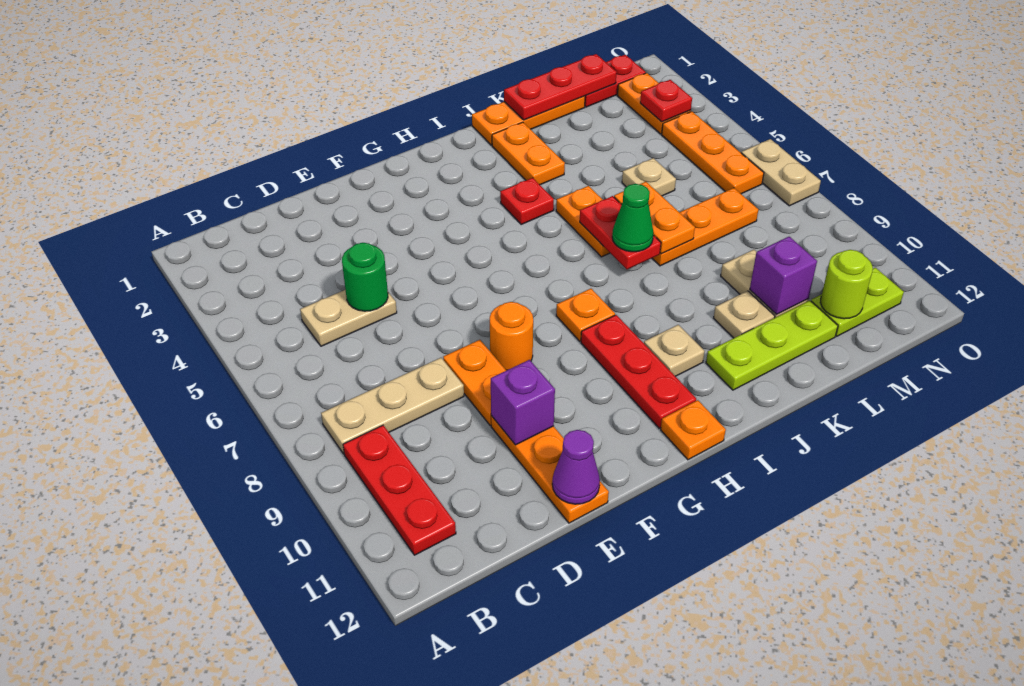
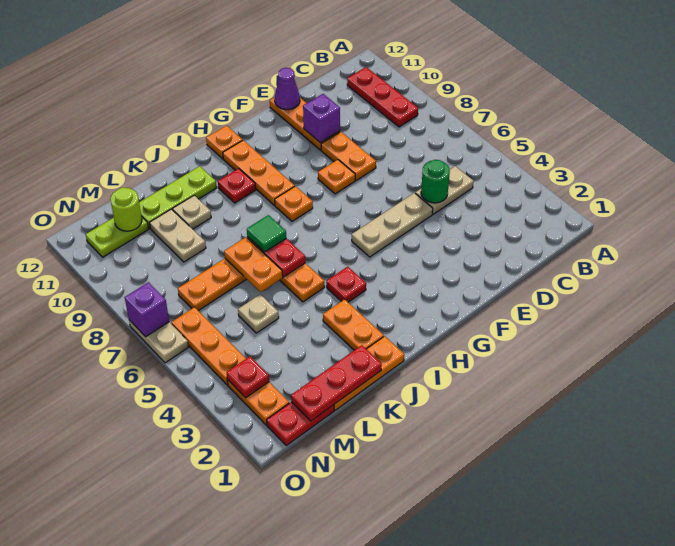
tan plate B8:D8 level 1 -> tan plate E5:G5 level 1
orange round brick F8 level 1 -> orange plate F8 level 1
red plate H9:H11 level 1 -> orange plate H9:H11 level 1
tan plate I10 level 1 -> red plate I10 level 1
green cone J7 level 3 -> green tile J7 level 3
purple brick L10 level 2 -> purple brick O7 level 2

